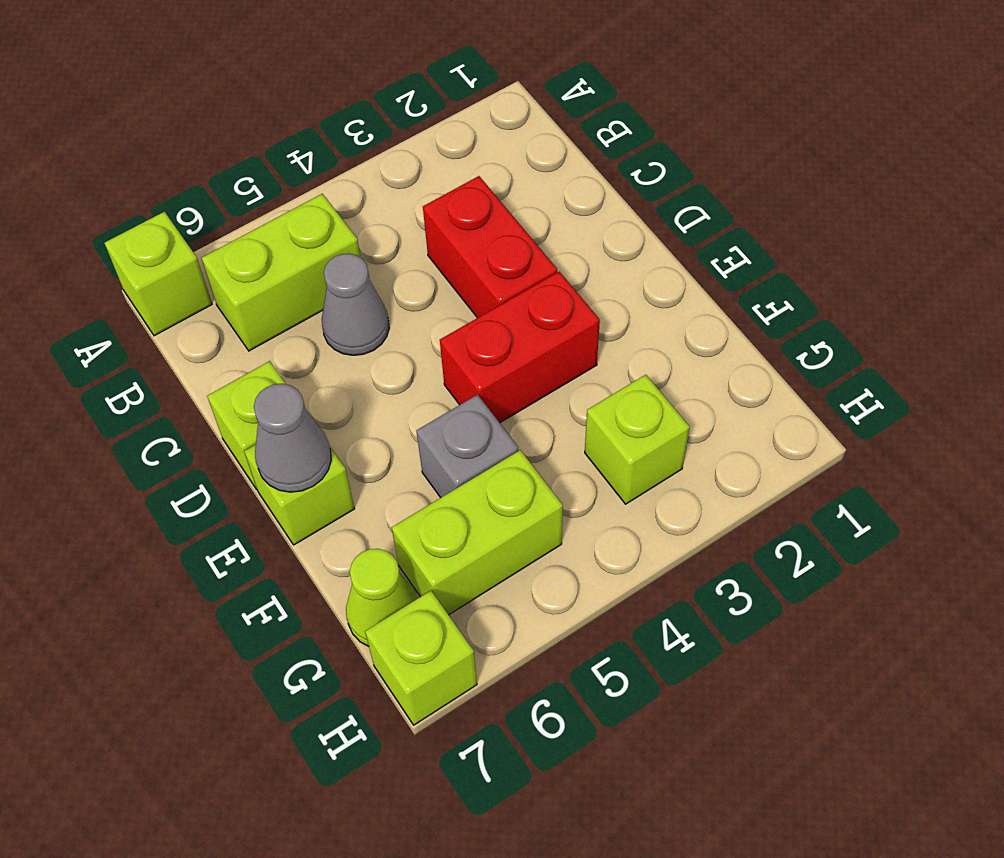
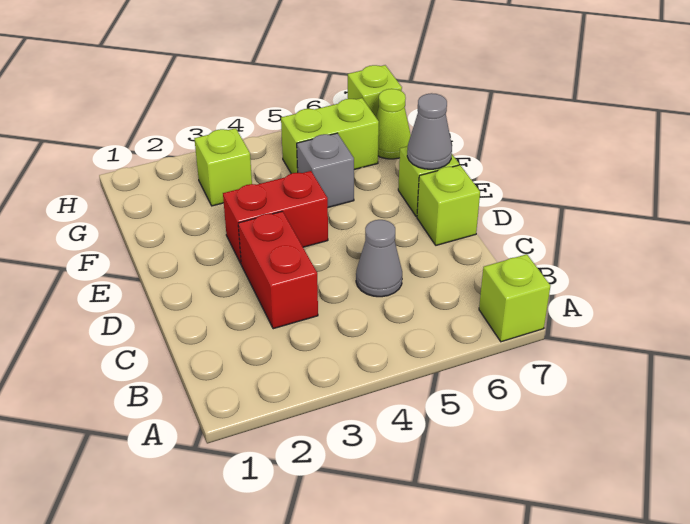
lime brick B5:B6 level 1 -> none

